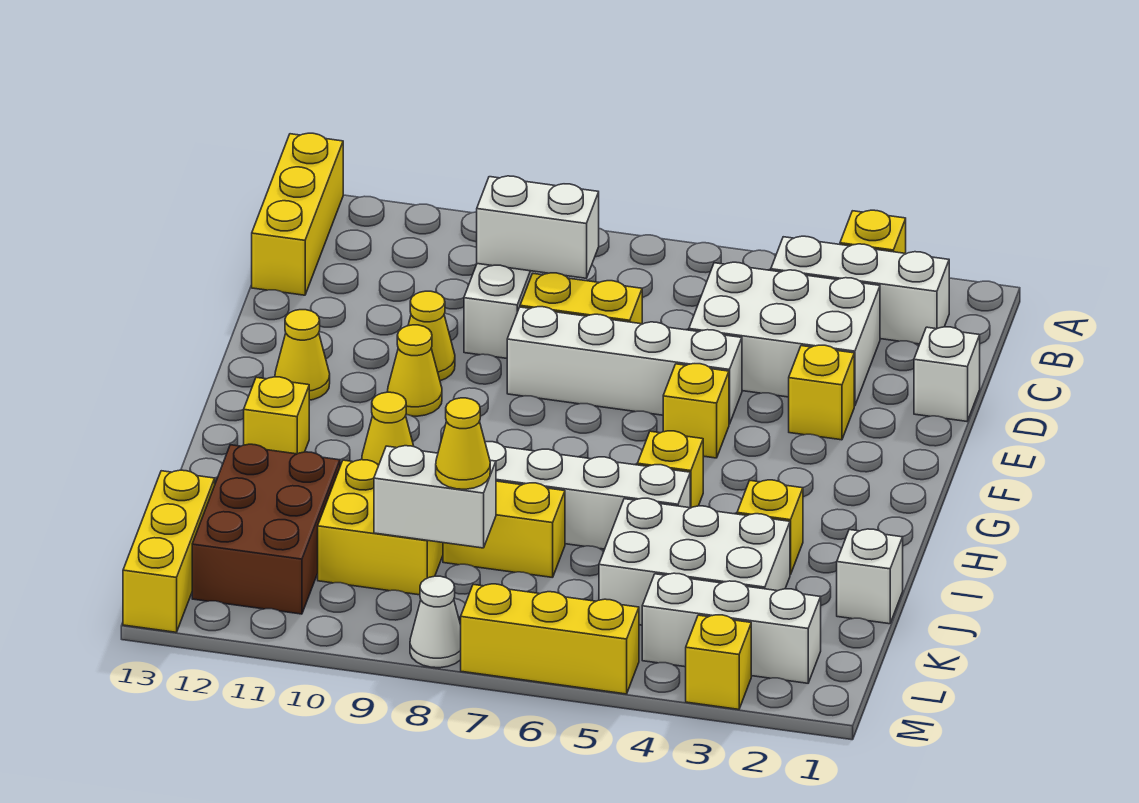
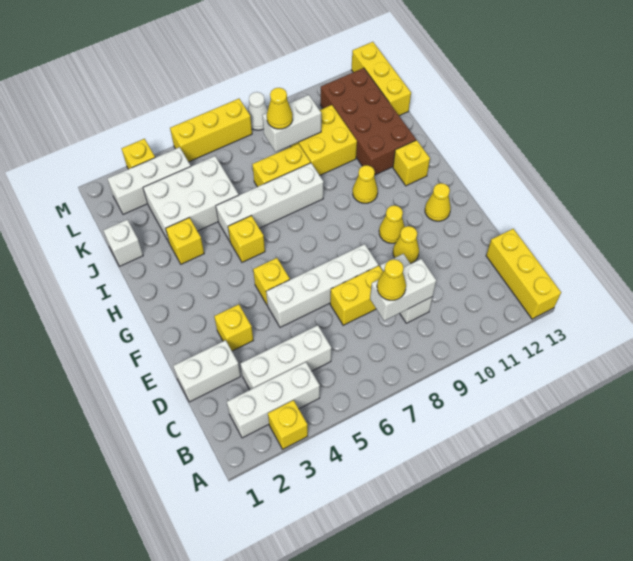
white brick C3:D5 level 1 -> white brick C3:C5 level 1
none -> yellow cone C8 level 3
white brick D1 level 1 -> white brick D1:D2 level 1
brown brick J11:L12 level 1 -> brown brick I11:L12 level 1

